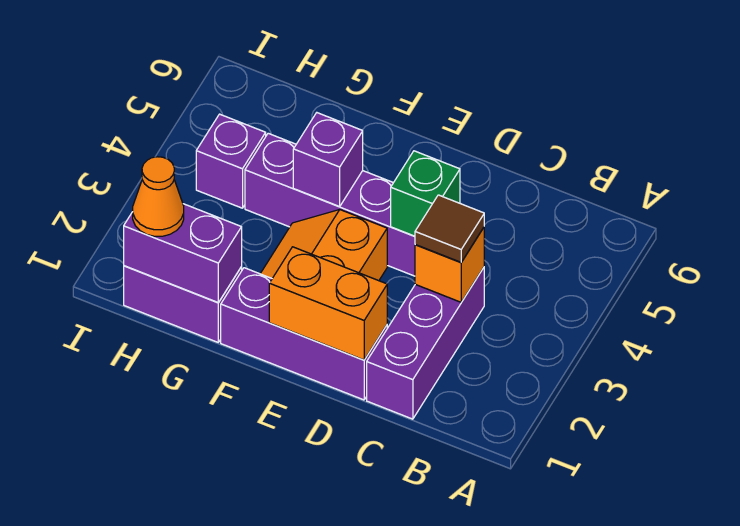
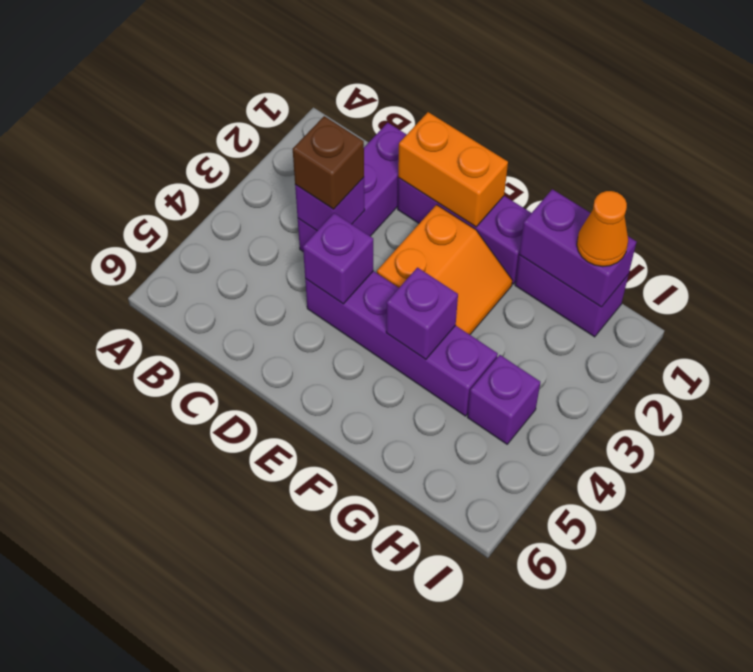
orange brick C3 level 2 -> purple brick C3 level 2
brown tile C3 level 3 -> brown brick C3 level 3
green brick D4 level 2 -> purple brick D4 level 2

